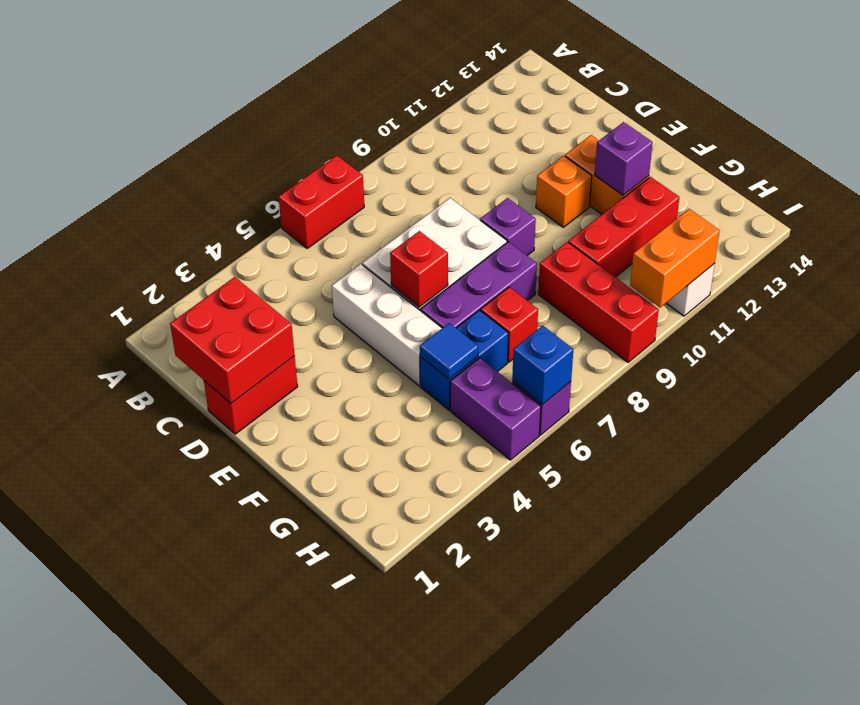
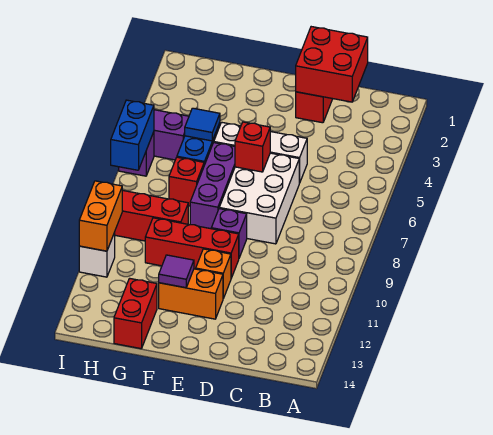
red brick A6:A7 level 1 -> red brick G13:G14 level 1
purple brick F12 level 2 -> purple tile F12 level 2
red brick G10:G12 level 1 -> red brick E10:G10 level 1
blue brick I6 level 2 -> blue brick I6:I7 level 2

